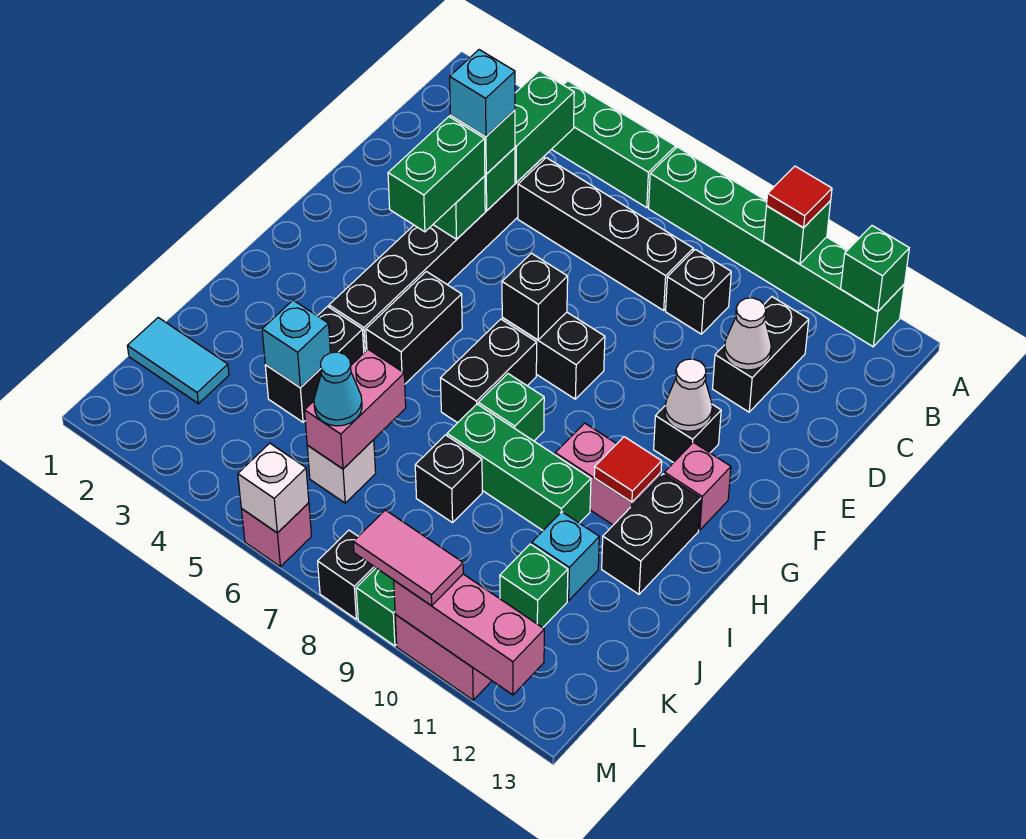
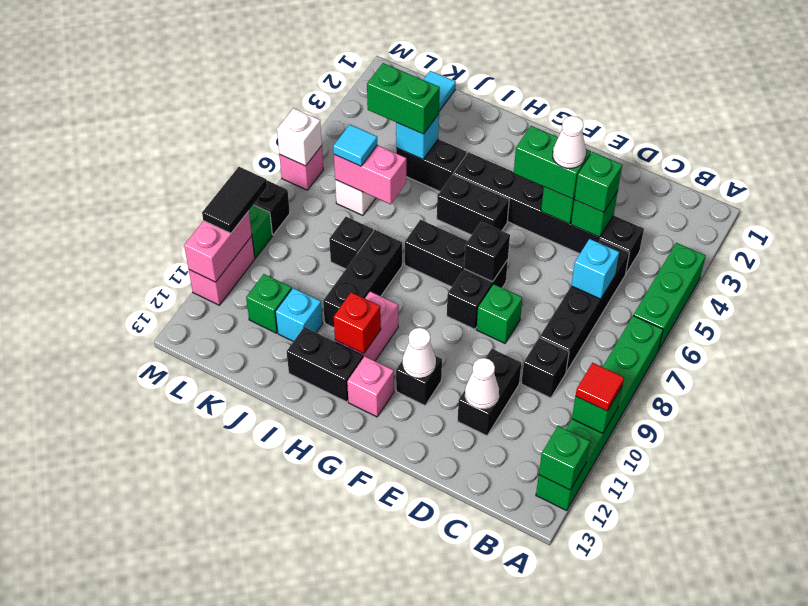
green brick B4:C4 level 2 -> green brick J4:K4 level 3
black brick C11:D11 level 1 -> black brick D10:D11 level 1
cyan brick D4 level 4 -> cyan brick C6 level 2
none -> white cone E4 level 4
green brick H8 level 1 -> green brick E8 level 1
red tile H11 level 2 -> red brick H11 level 2
green brick I8:I10 level 1 -> black brick I8:I10 level 1
cyan cone K6 level 3 -> cyan tile K6 level 3
pink tile M9:M10 level 3 -> black tile M9:M10 level 3
pink brick M10:M12 level 2 -> pink brick M10:M11 level 2

